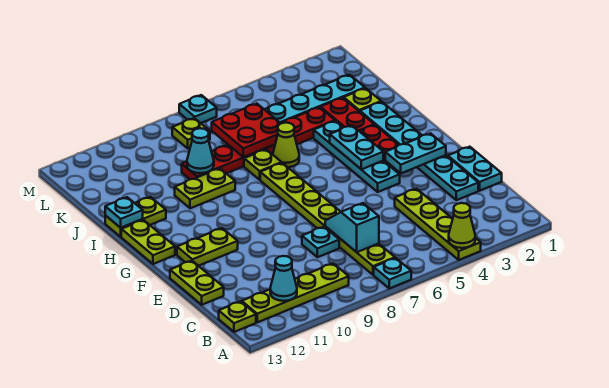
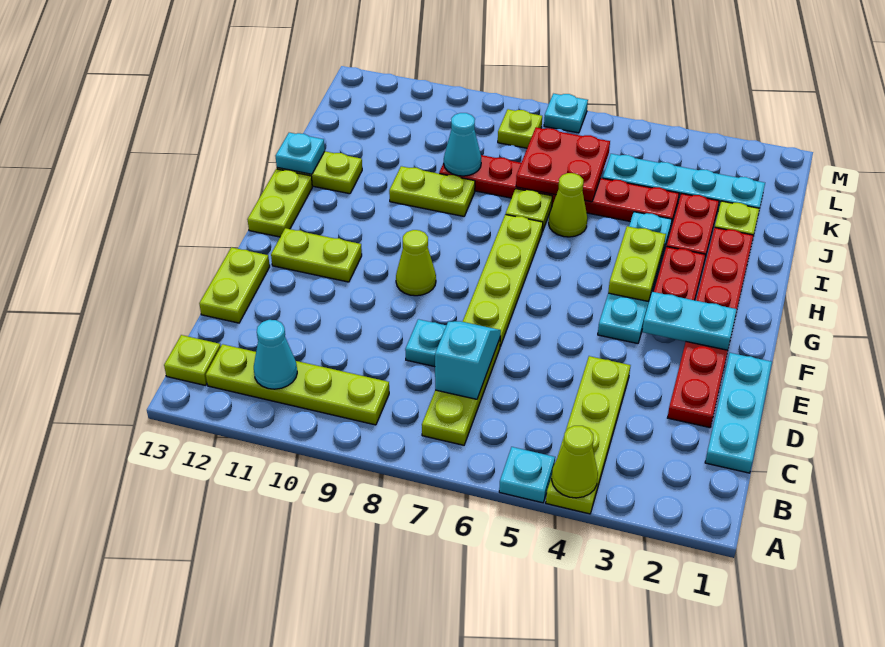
cyan plate A7 level 1 -> cyan plate A5 level 1
cyan plate D1:E1 level 1 -> cyan plate C1:E1 level 1
cyan plate D2:I2 level 1 -> red plate D2:I2 level 1
none -> lime cone F9 level 1
cyan plate G4:H4 level 2 -> lime plate G4:H4 level 2

